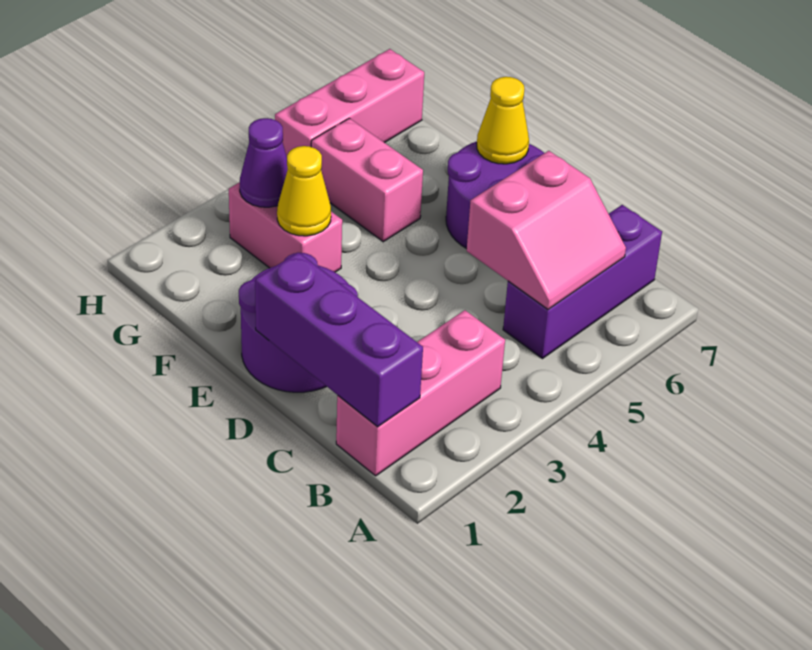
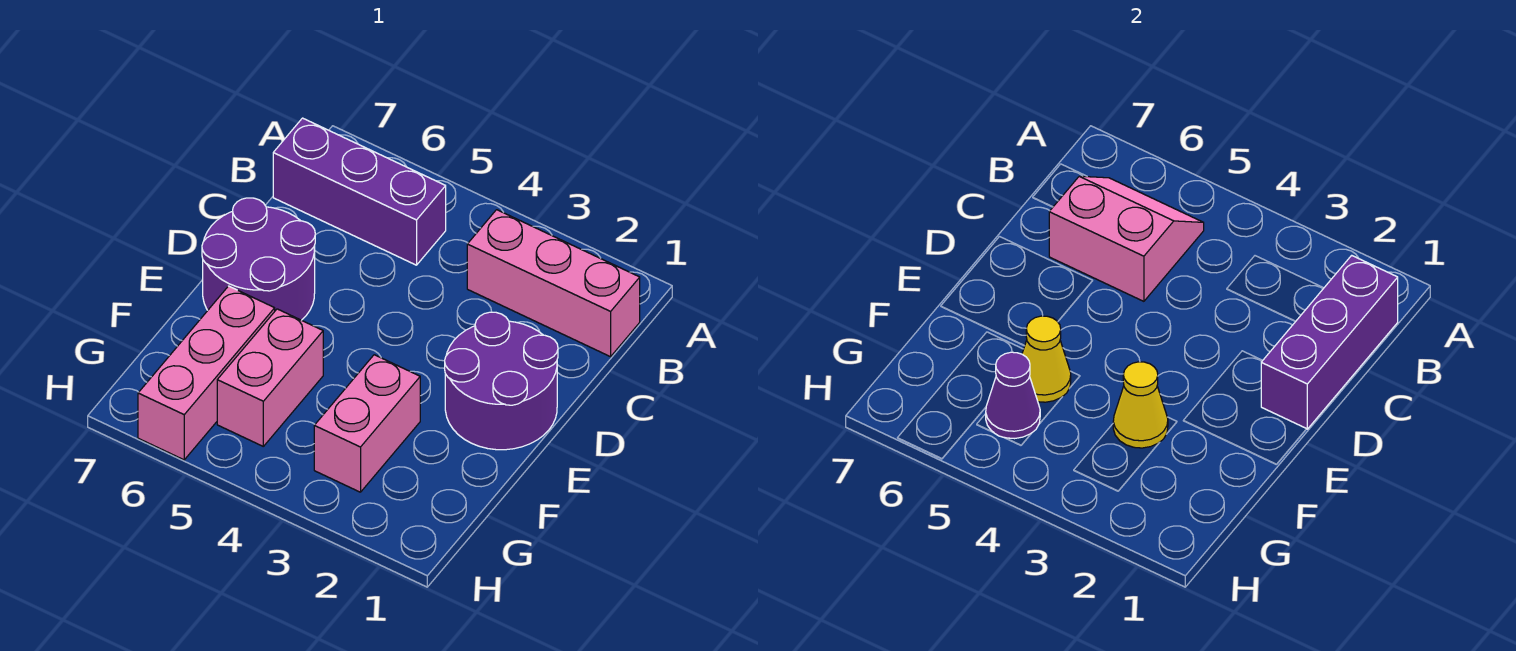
yellow cone E7 level 2 -> yellow cone F5 level 2
purple cone G3 level 2 -> purple cone G5 level 2
pink brick H5:H7 level 1 -> pink brick F6:H6 level 1

